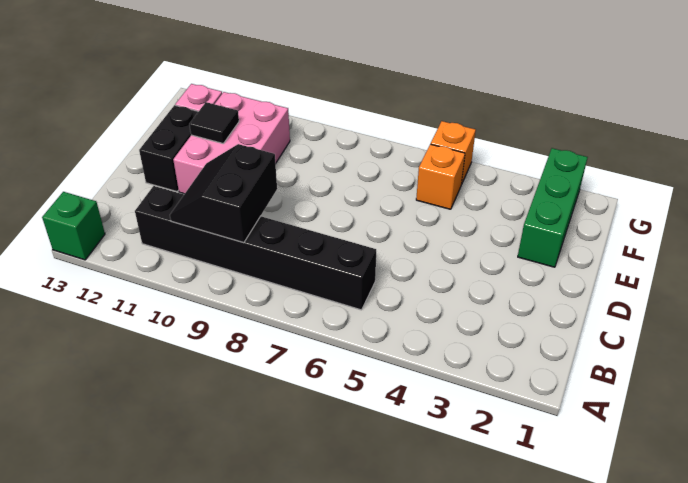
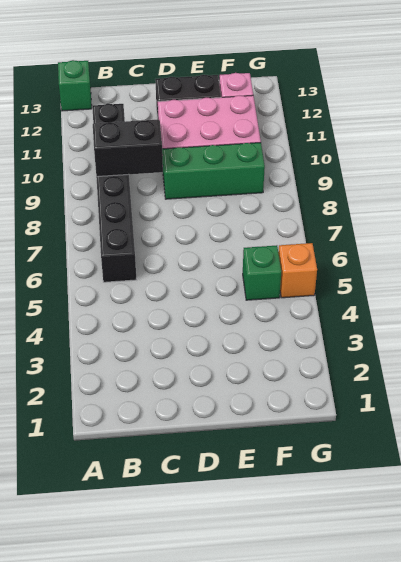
green brick E2:G2 level 1 -> green brick D9:F9 level 1
black tile E11 level 2 -> none
orange brick F5 level 1 -> green brick F5 level 1

